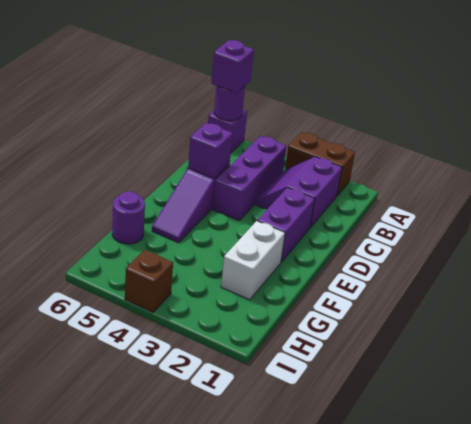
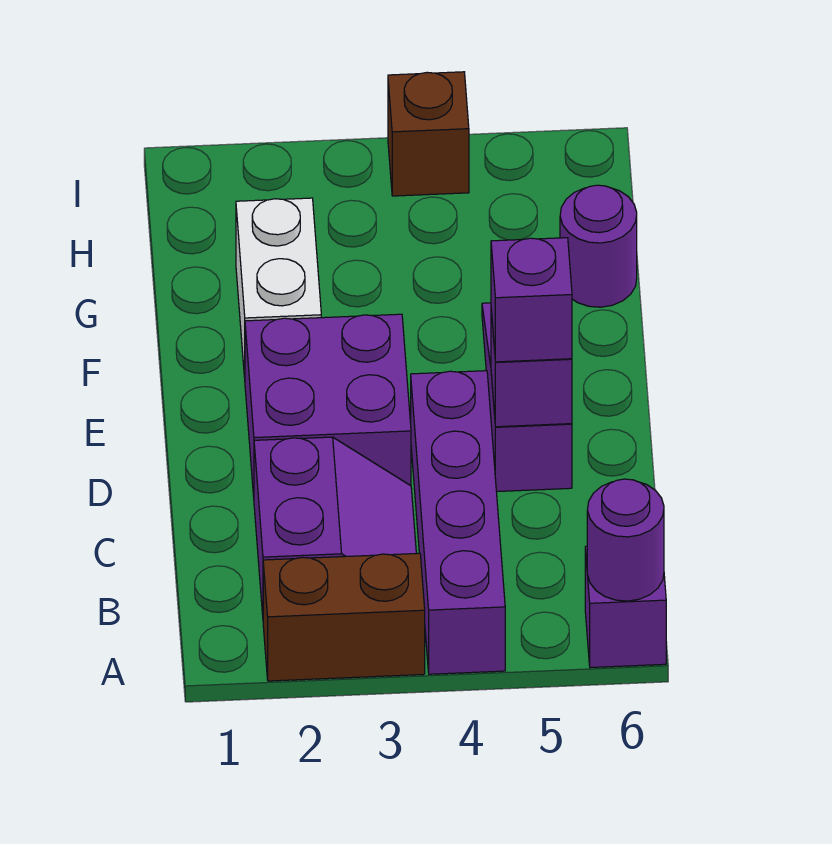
purple brick A6 level 3 -> purple brick D5 level 3
purple brick B4:D4 level 1 -> purple brick A4:D4 level 1
purple brick D2:E2 level 1 -> purple brick D2:E3 level 1

